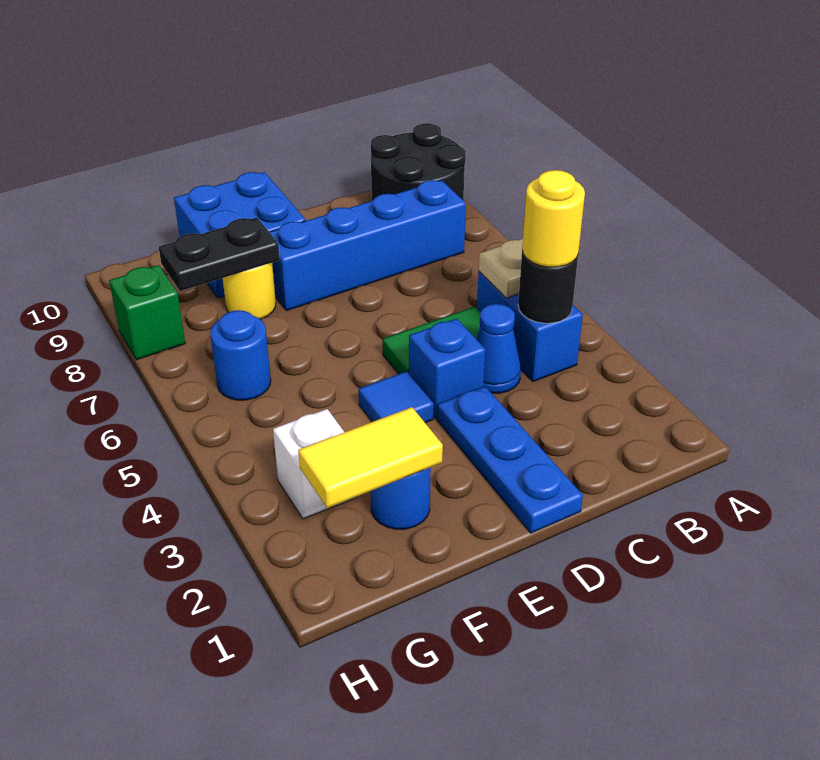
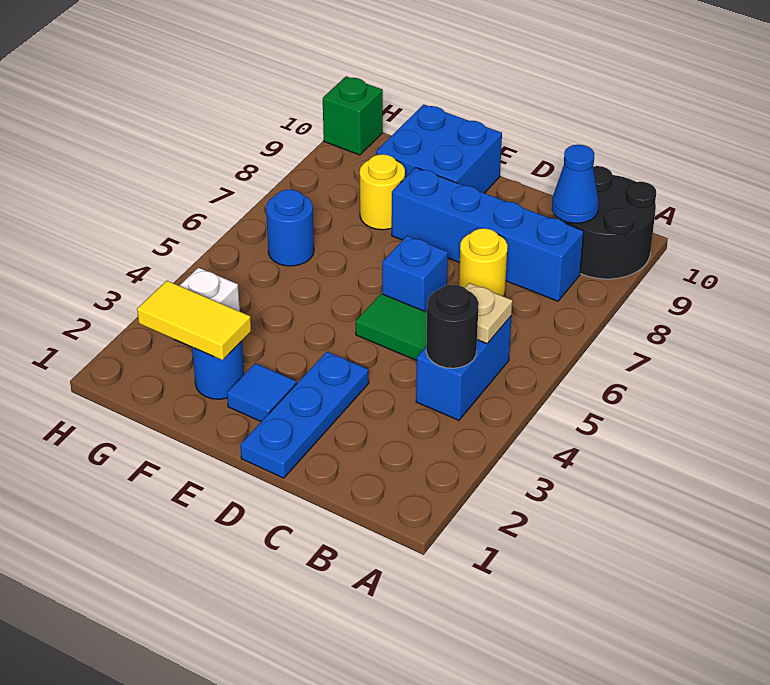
yellow round brick B4 level 3 -> yellow round brick C7 level 1
blue cone C4 level 1 -> blue cone B9 level 2
blue brick D4 level 1 -> blue brick D6 level 1
blue tile E4 level 1 -> blue tile E2 level 1
black plate F8:G8 level 2 -> none
green brick H8 level 1 -> green brick H10 level 1

